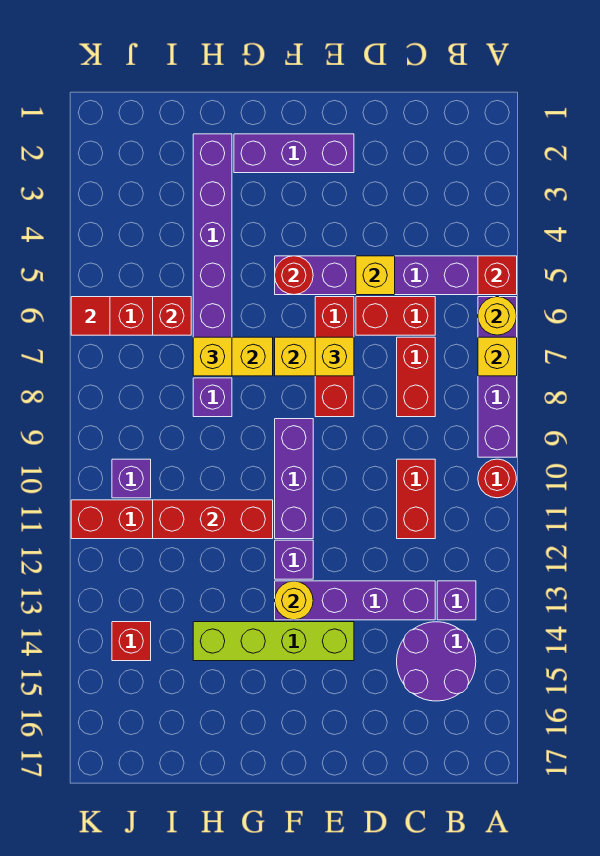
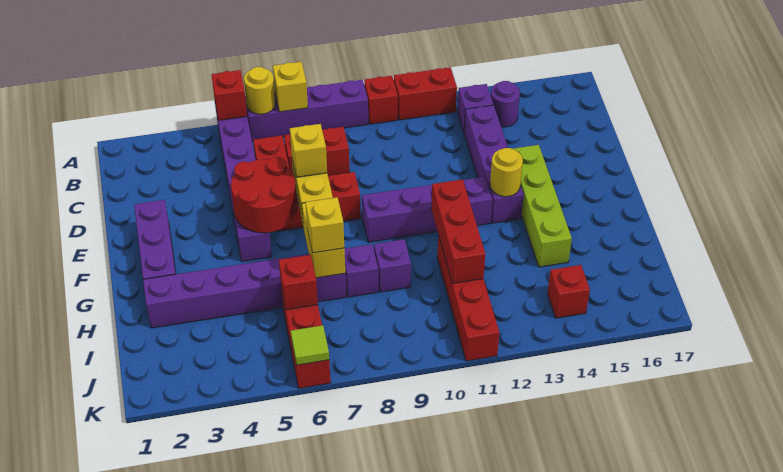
red round brick A10 level 1 -> red brick A10 level 1
purple round brick B14:C15 level 1 -> purple round brick B14 level 1
red brick C10:C11 level 1 -> red brick A11:A12 level 1
yellow brick D5 level 2 -> none
red round brick F5 level 2 -> red round brick E5:F6 level 2
purple brick J10 level 1 -> purple brick H9 level 1
red tile K6 level 2 -> lime tile K6 level 2

